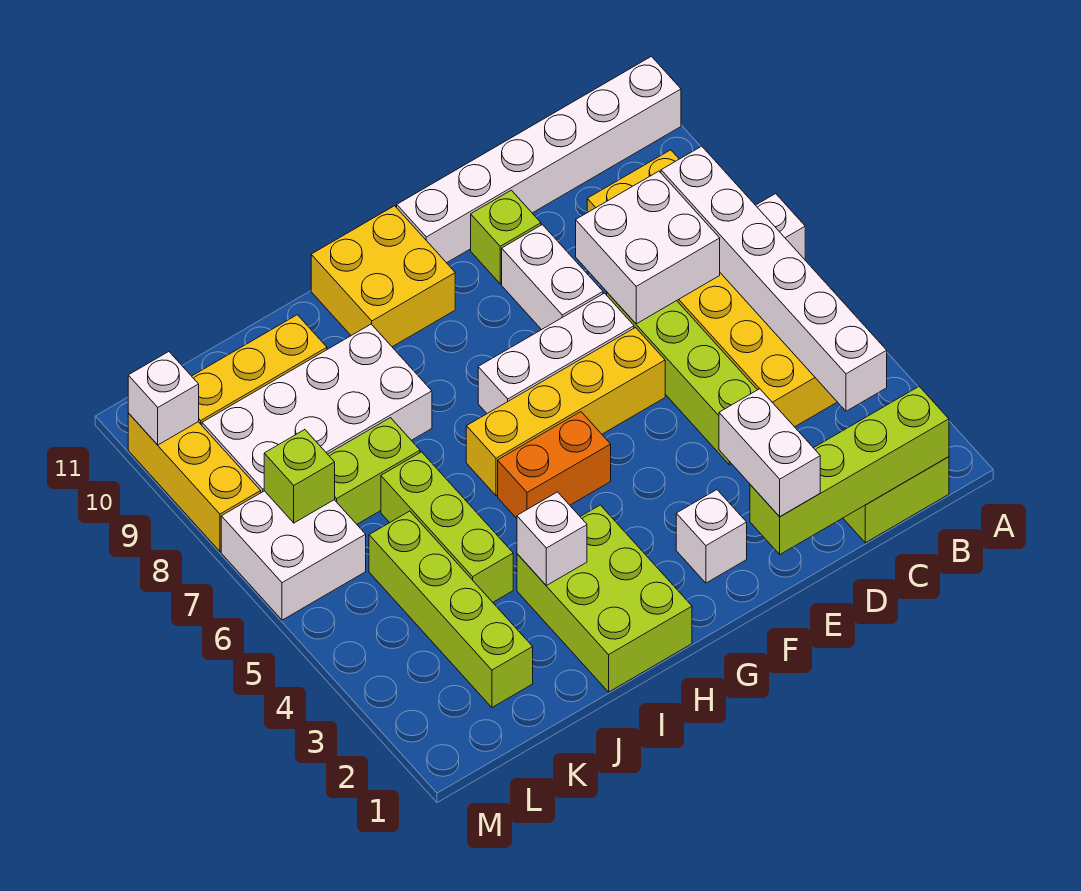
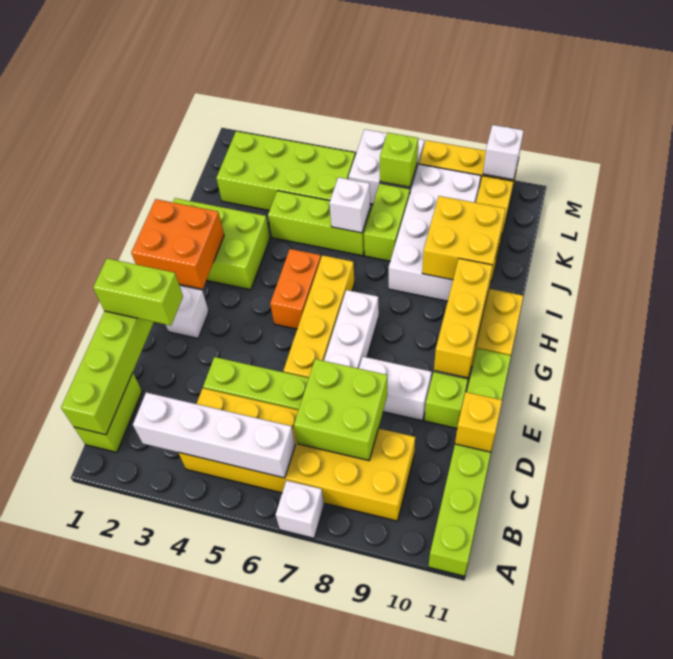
white brick A11:F11 level 1 -> lime brick A11:F11 level 1
white brick B3:B8 level 2 -> white brick B3:B6 level 2
white brick C7:D8 level 2 -> lime brick C7:D8 level 2
none -> yellow brick D11 level 2
white brick E1:E2 level 3 -> lime brick E1:E2 level 3
none -> yellow brick F10:H10 level 2
none -> orange brick G1:H2 level 2
white brick I3 level 2 -> white brick J6 level 2
none -> yellow brick I9:J10 level 2
lime brick K2:K5 level 1 -> lime brick K2:L5 level 1

